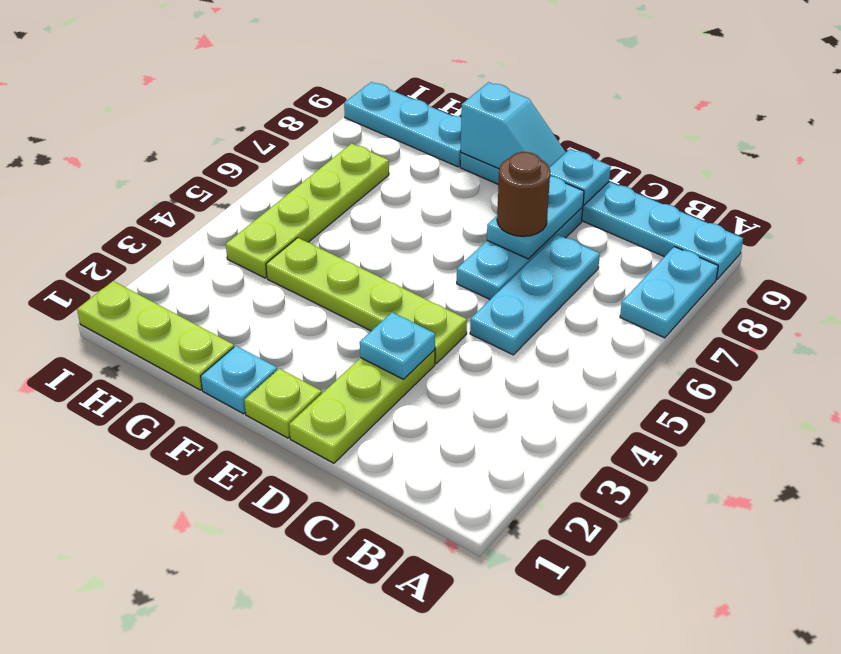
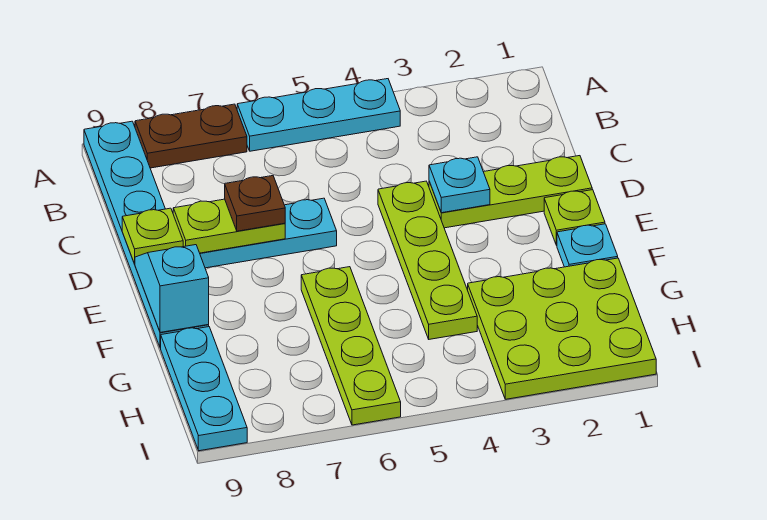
cyan plate A7:A8 level 1 -> brown plate A7:A8 level 1
cyan plate C5:C7 level 1 -> cyan plate A4:A6 level 1
cyan plate D7:D8 level 2 -> lime plate D7:D8 level 2
brown round brick D7 level 3 -> brown plate D7 level 3
cyan plate D9 level 2 -> lime plate D9 level 2
lime plate G1:I1 level 1 -> lime plate G1:I3 level 1
lime plate H4:H7 level 1 -> lime plate F6:I6 level 1

